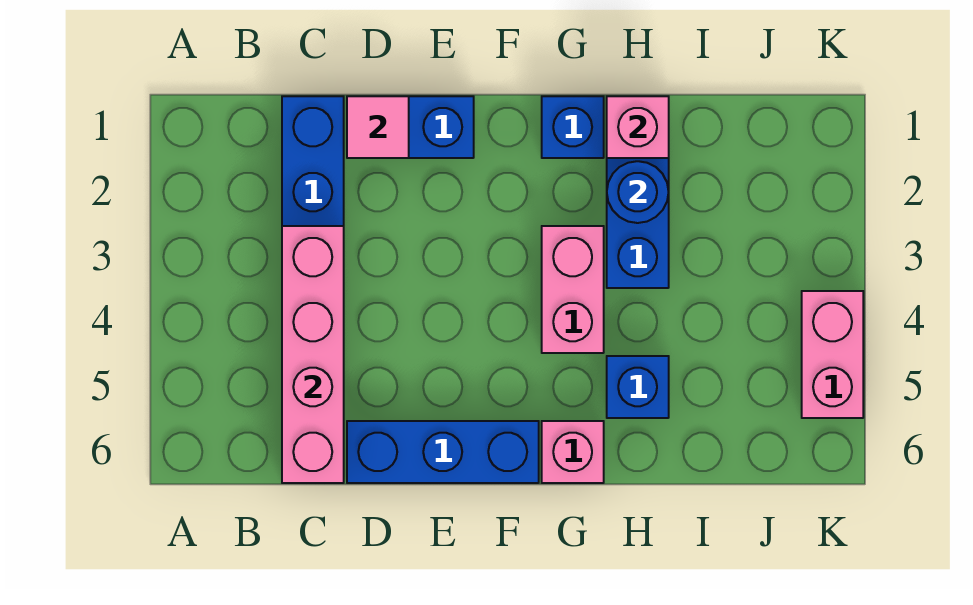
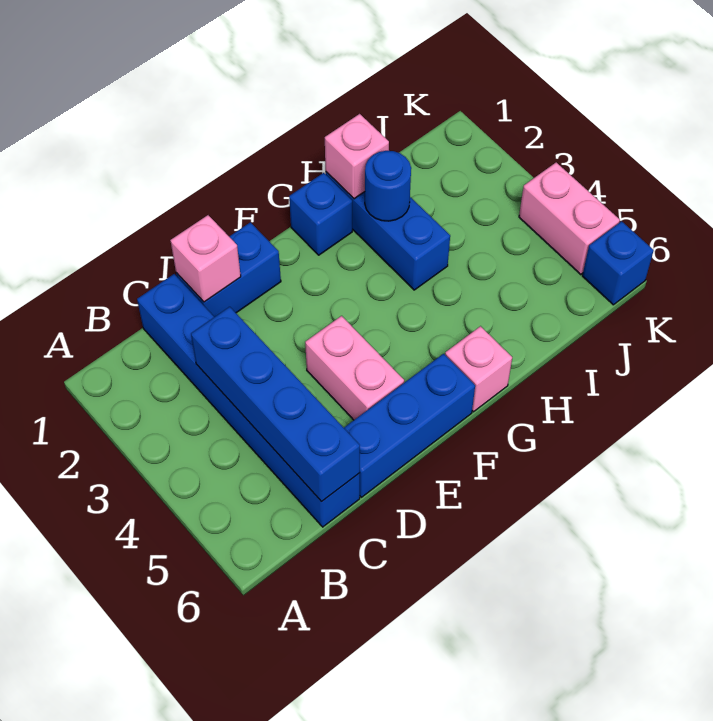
pink brick C3:C6 level 2 -> blue brick C3:C6 level 2
pink tile D1 level 2 -> pink brick D1 level 2
pink brick G3:G4 level 1 -> pink brick E4:E5 level 1
blue brick H5 level 1 -> blue brick K6 level 1

